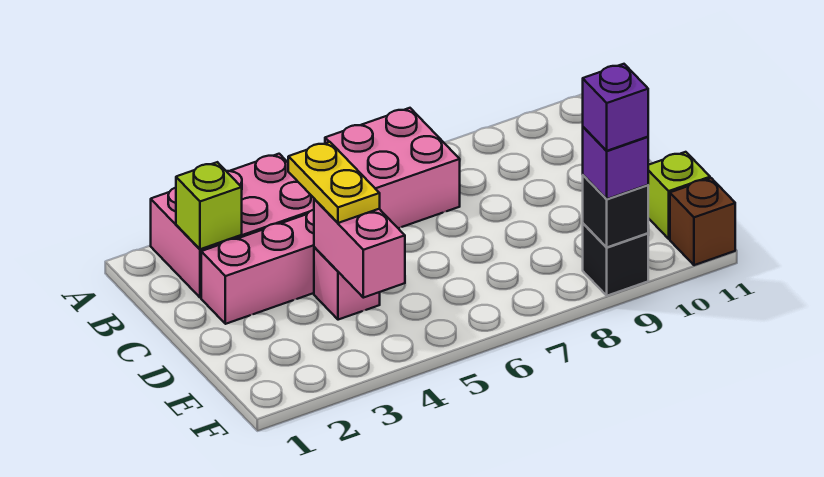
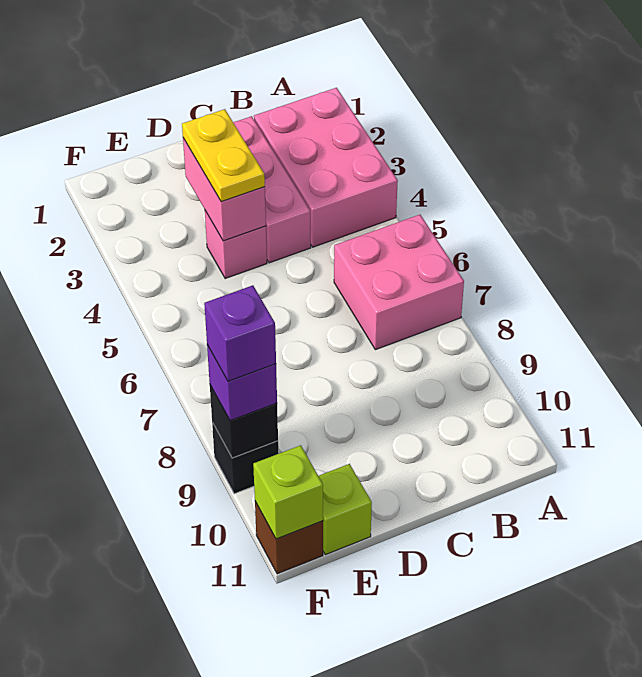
lime brick B2 level 2 -> lime brick F11 level 2
yellow plate C4:D4 level 3 -> yellow plate D3:D4 level 3
pink brick D4:E4 level 2 -> pink brick D3:D4 level 2

